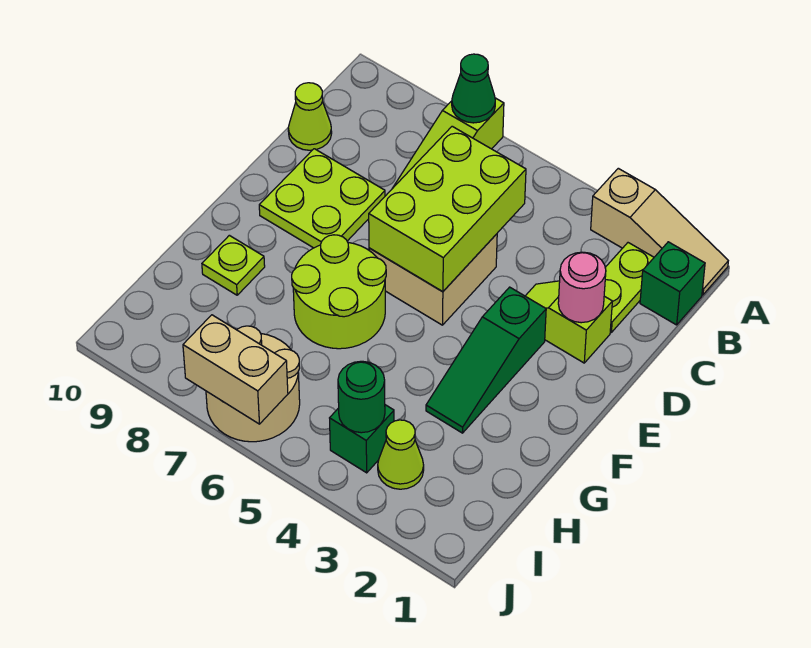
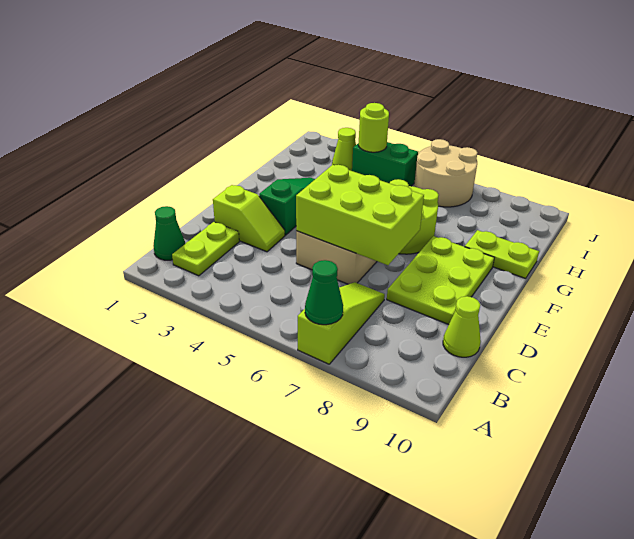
tan slope A1:A3 level 1 top 3 -> none
green brick B1 level 1 -> green cone B1 level 1
lime brick C5:E6 level 2 -> lime brick D5:E7 level 2
pink round brick D2 level 2 -> none
lime plate D8:E9 level 1 -> lime plate D8:F9 level 1
lime plate G9 level 1 -> lime plate G9:G10 level 1
green brick I4 level 1 -> green brick I4:I5 level 1
green round brick I4 level 2 -> lime round brick I4 level 2
tan brick J6:J7 level 2 -> none

